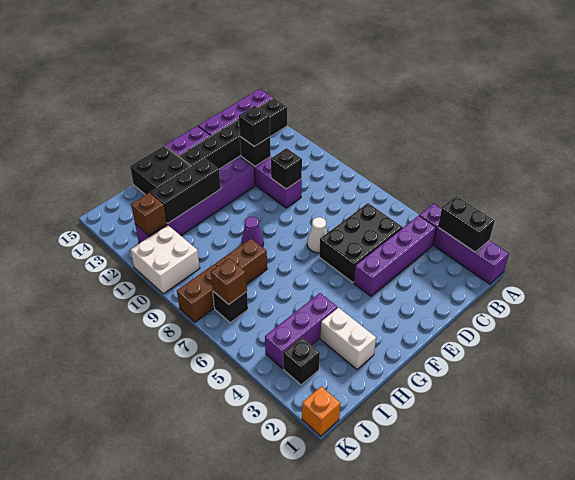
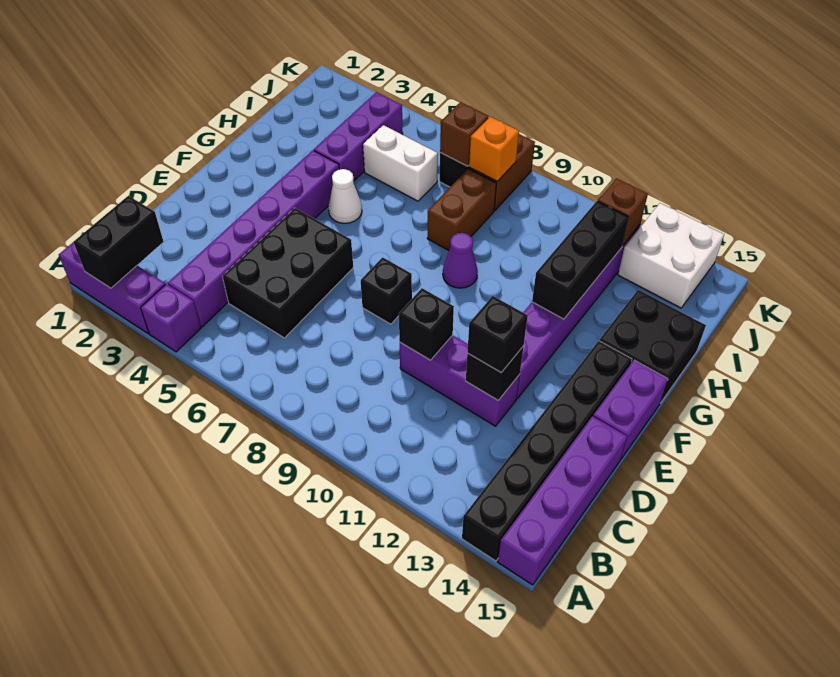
black brick A2:A3 level 2 -> black brick A2:B2 level 2
purple brick B4:E4 level 1 -> purple brick B4:G4 level 1
white cone E7 level 1 -> white cone G5 level 1
white brick H2:H3 level 1 -> white brick I5:I6 level 1
black brick J3 level 1 -> black brick E8 level 1
white brick J10:K11 level 1 -> white brick J13:K14 level 1
orange brick K1 level 1 -> orange brick J8 level 2

